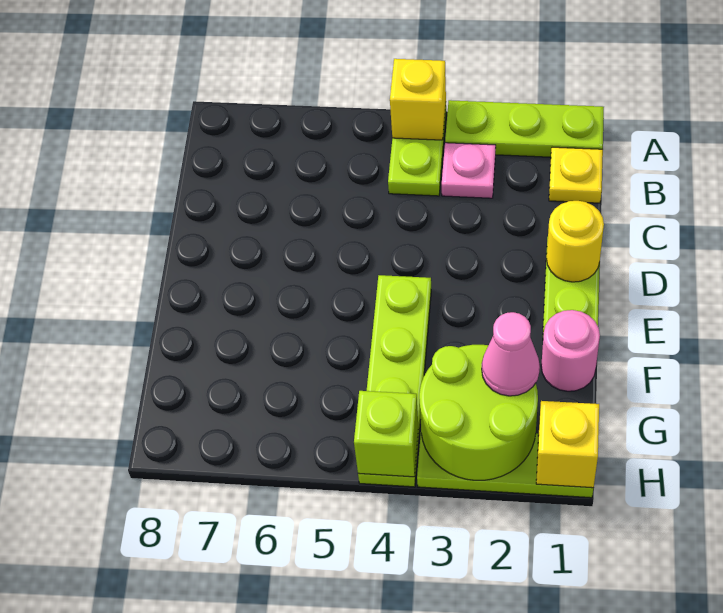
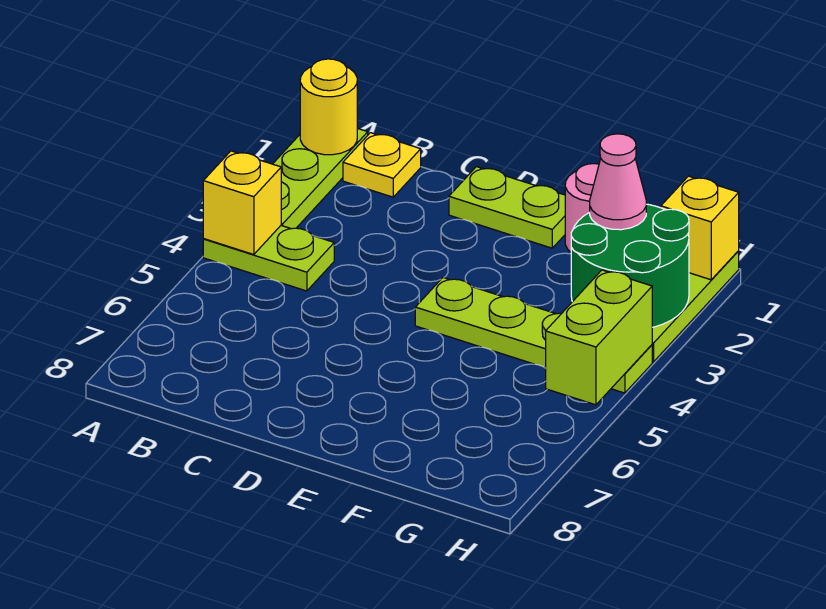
pink plate B3 level 1 -> none
yellow round brick D1 level 2 -> yellow round brick A1 level 2
lime round brick G2:H3 level 2 -> green round brick G2:H3 level 2
lime brick H4 level 2 -> lime brick H4:H5 level 2

